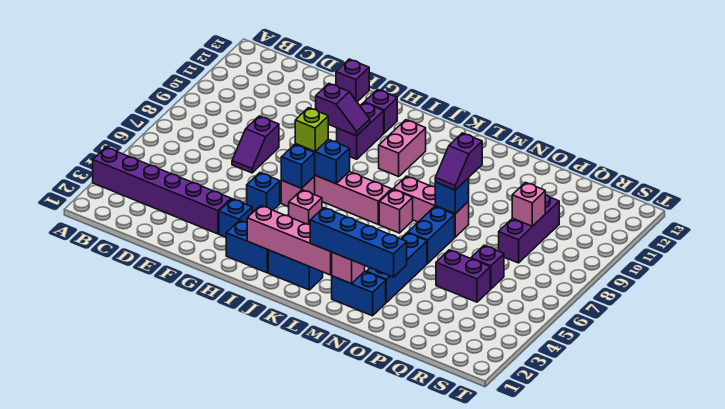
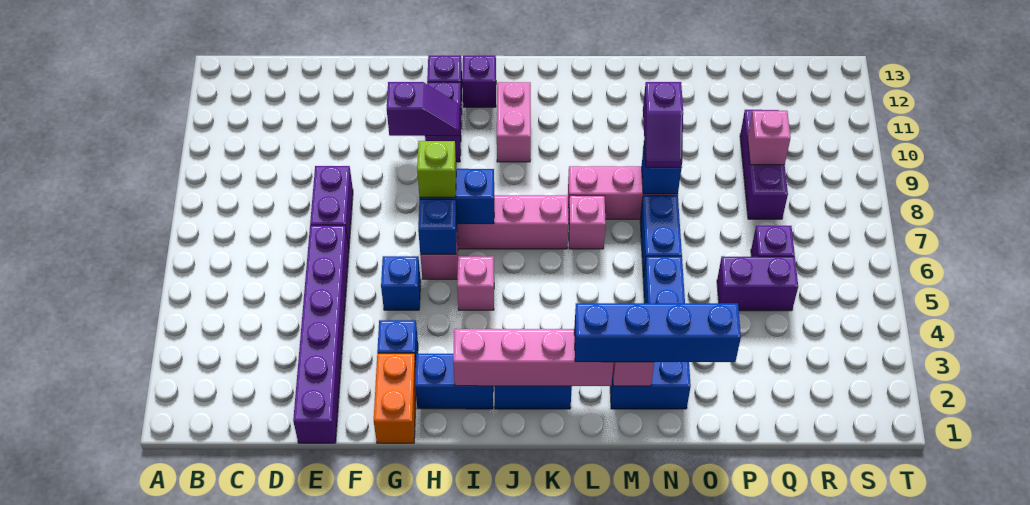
purple brick A3:F3 level 1 -> purple brick E1:E6 level 1
purple slope E7:E8 level 1 top 8 -> purple brick E7:E8 level 1
purple brick F13 level 1 -> purple brick I12 level 1
none -> orange brick G1:G2 level 1

